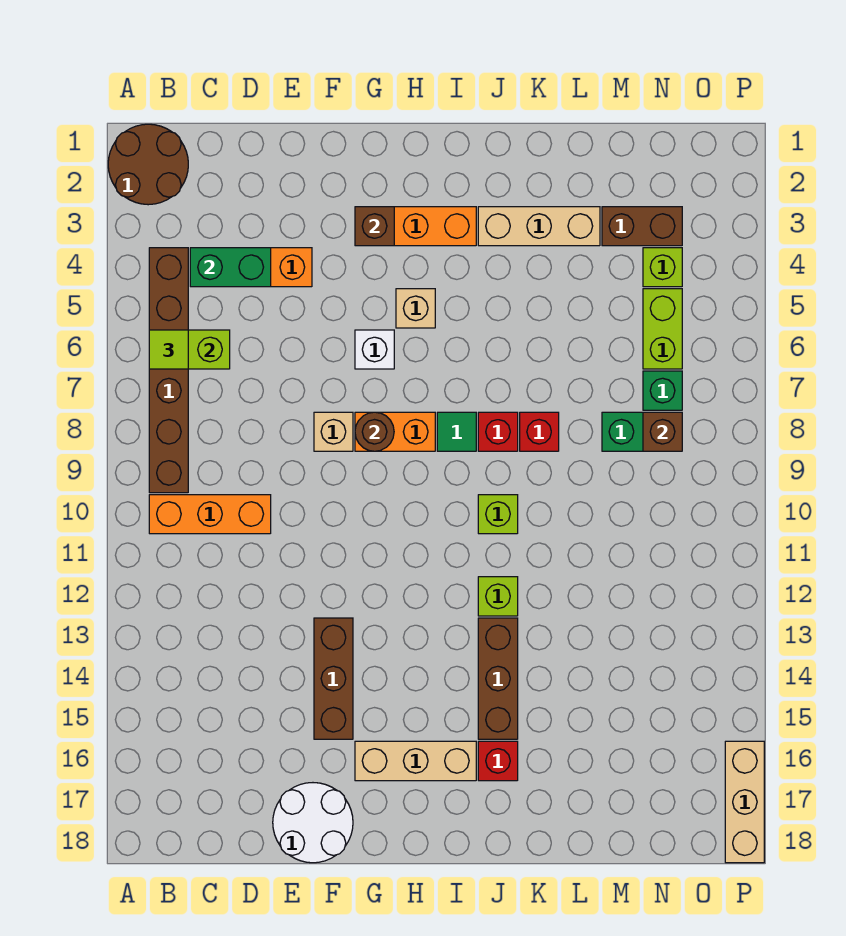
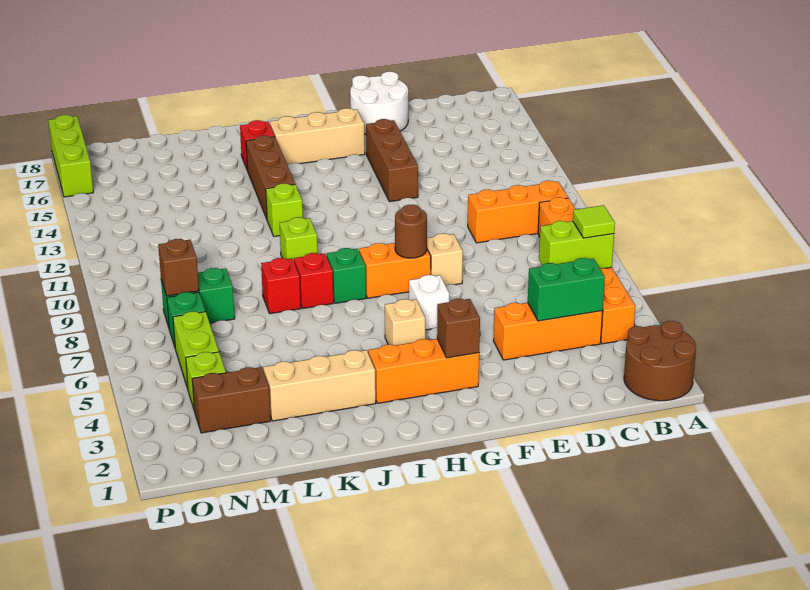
brown brick B4:B9 level 1 -> orange brick B4:B9 level 1
green tile I8 level 1 -> green brick I8 level 1
tan brick P16:P18 level 1 -> lime brick P16:P18 level 1

